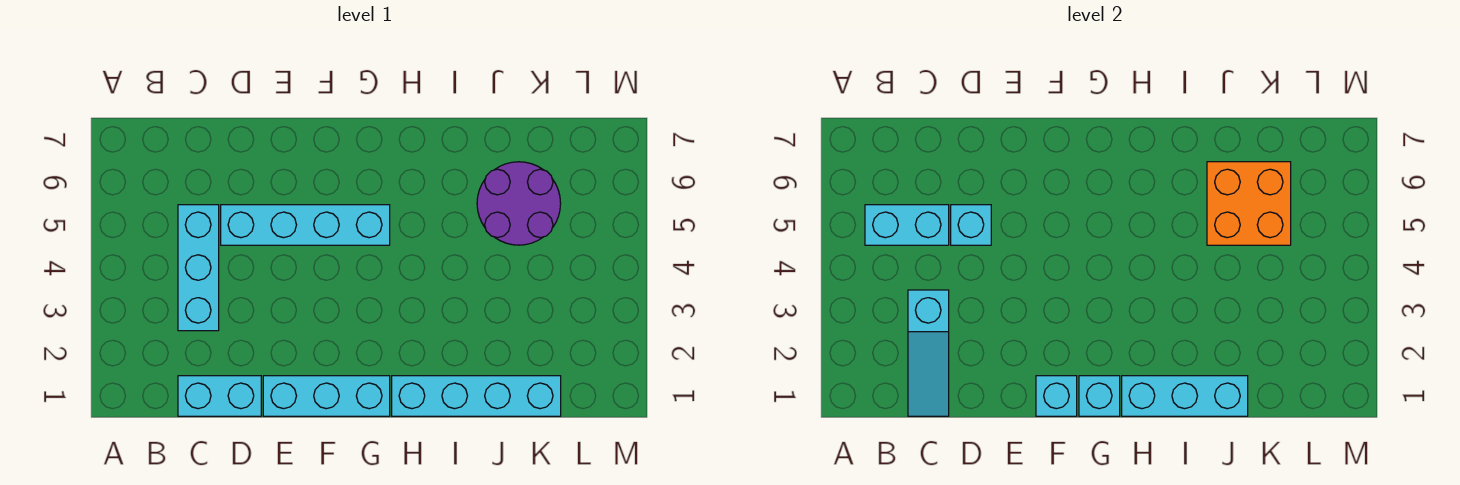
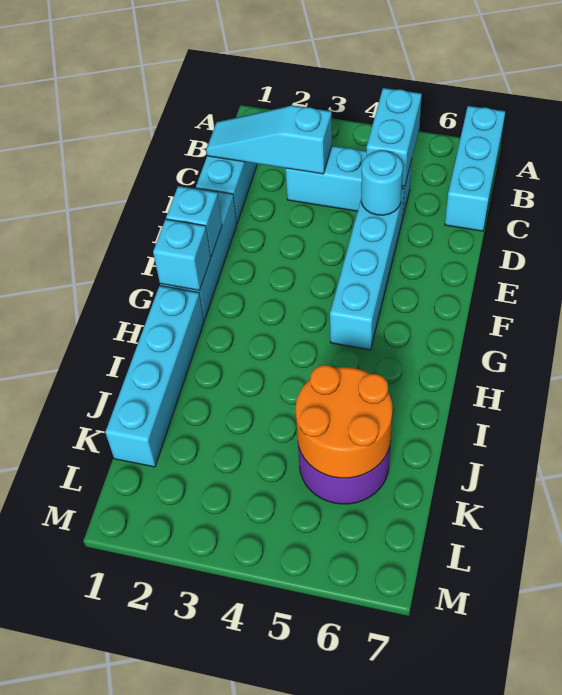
cyan brick D5 level 2 -> cyan round brick D5 level 2
cyan brick H1:J1 level 2 -> cyan brick A7:C7 level 1
orange brick J5:K6 level 2 -> orange round brick J5:K6 level 2

